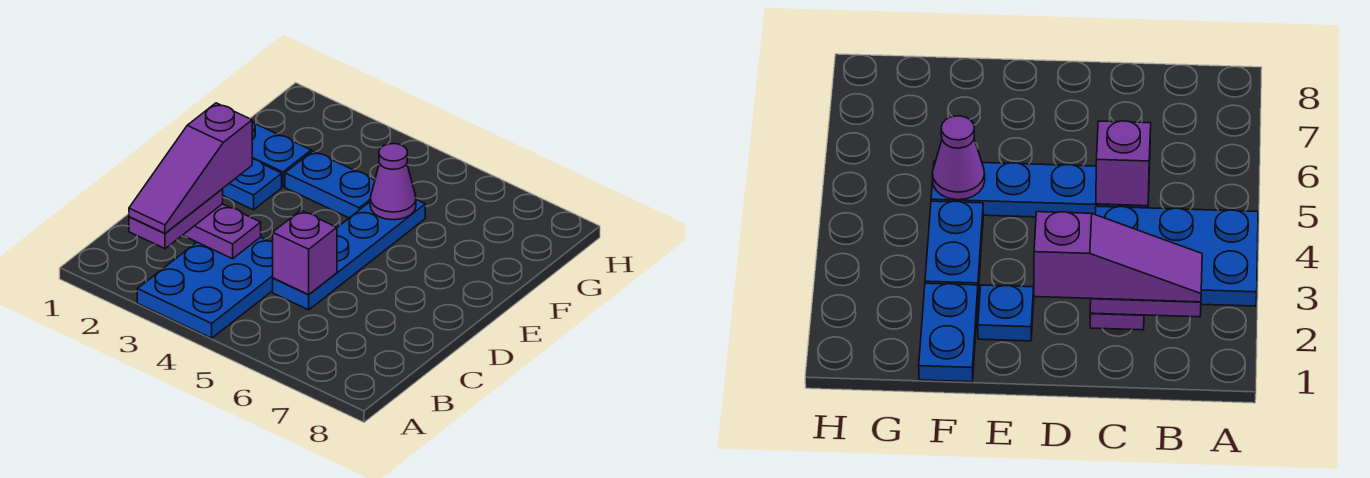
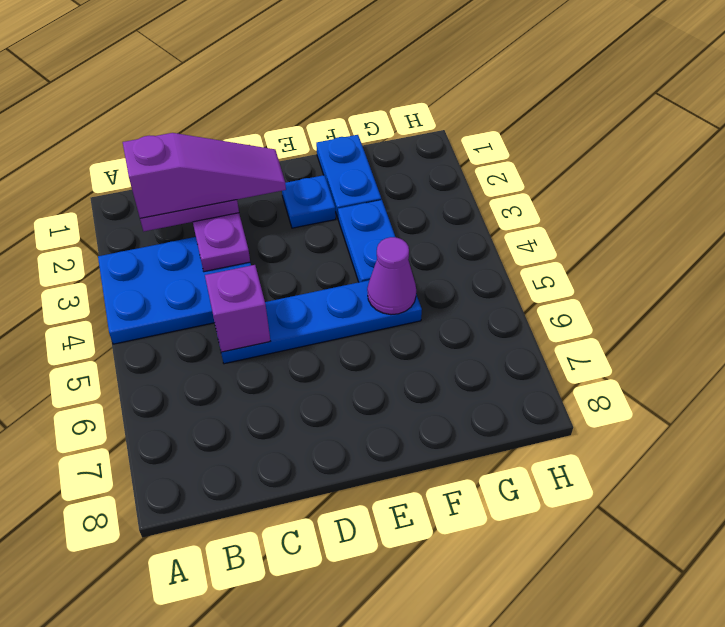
purple slope B2:D2 level 4 top D -> purple slope B2:D2 level 4 top B

